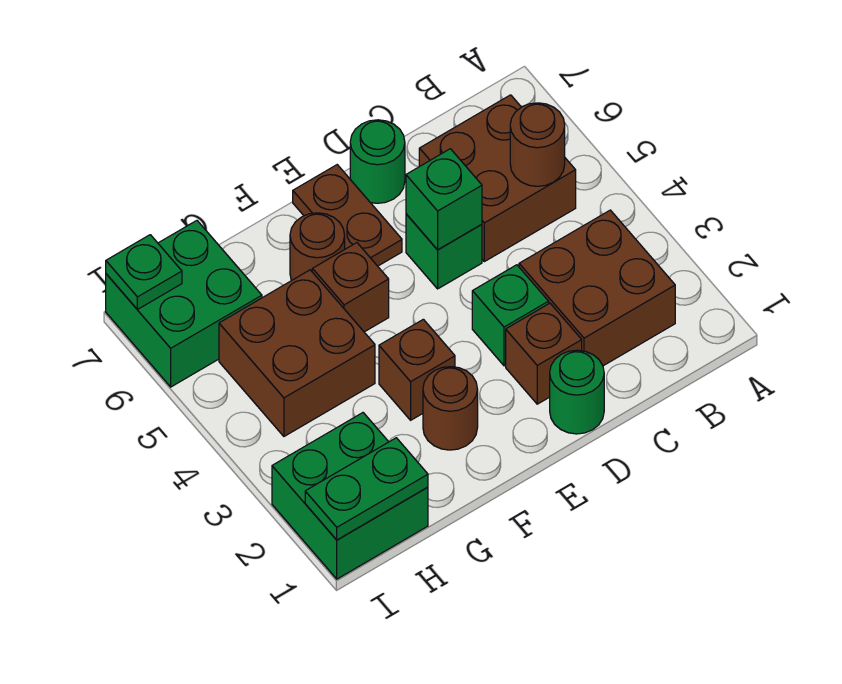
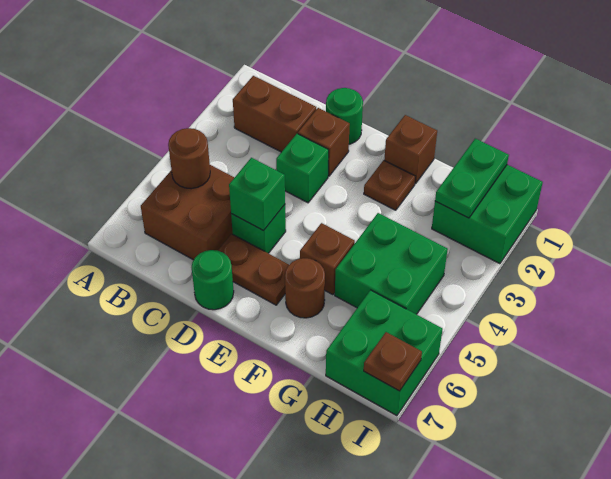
brown brick B2:C3 level 1 -> brown brick B2:C2 level 1
brown plate E6:E7 level 1 -> brown plate D6:E6 level 1
brown round brick F2 level 1 -> brown plate F2 level 1
brown brick F3 level 1 -> brown brick F1 level 1
brown brick G4:H5 level 1 -> green brick G4:H5 level 1
green plate H1:I1 level 2 -> green plate H1:H2 level 2
green plate I7 level 2 -> brown plate I7 level 2

